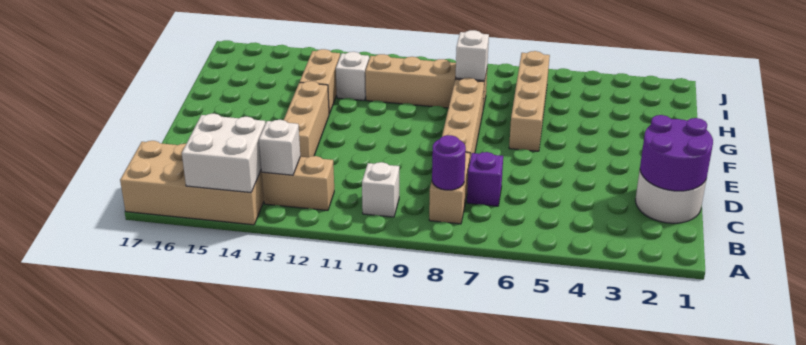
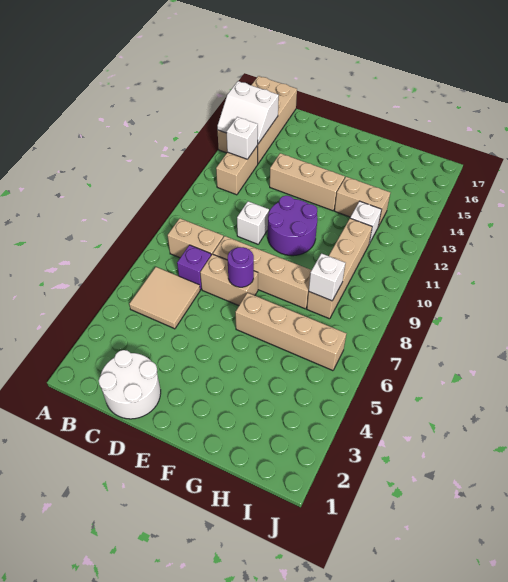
white brick A14:B15 level 2 -> white slope A14:B15 level 2 top 15
none -> tan tile B5:C6 level 1
purple round brick B8 level 2 -> purple round brick E7 level 2
white brick B10 level 1 -> white brick D10 level 1
purple round brick C1:D2 level 2 -> purple round brick E10:F11 level 1
none -> tan brick D7:E7 level 1

